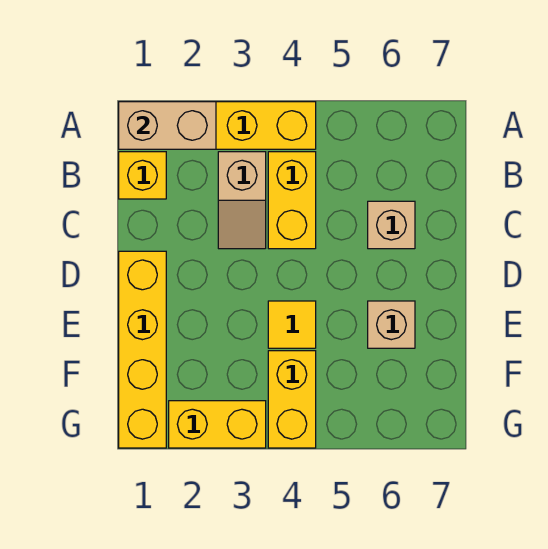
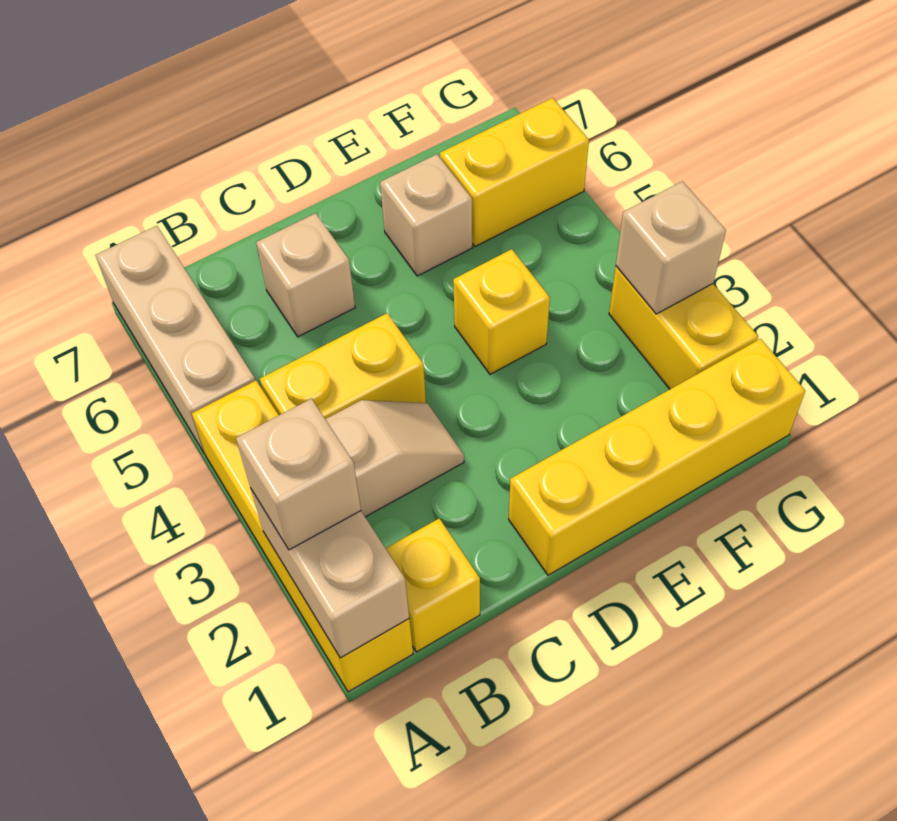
none -> tan brick A2 level 3
none -> tan brick A5:A7 level 1
yellow tile E4 level 1 -> yellow brick E4 level 1
yellow brick F4:G4 level 1 -> yellow brick F6:G6 level 1
none -> tan brick G3 level 2

